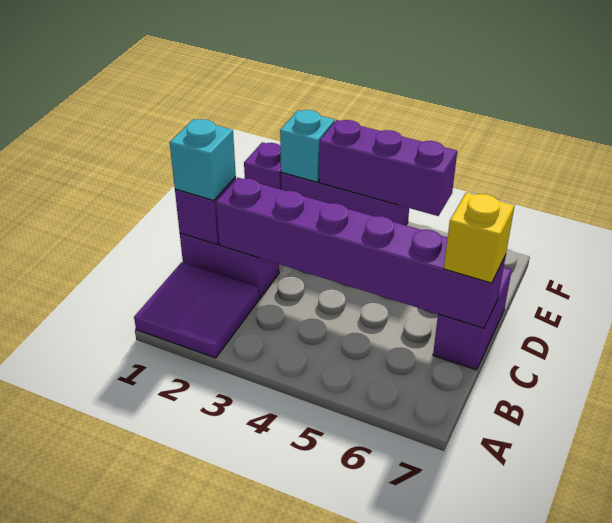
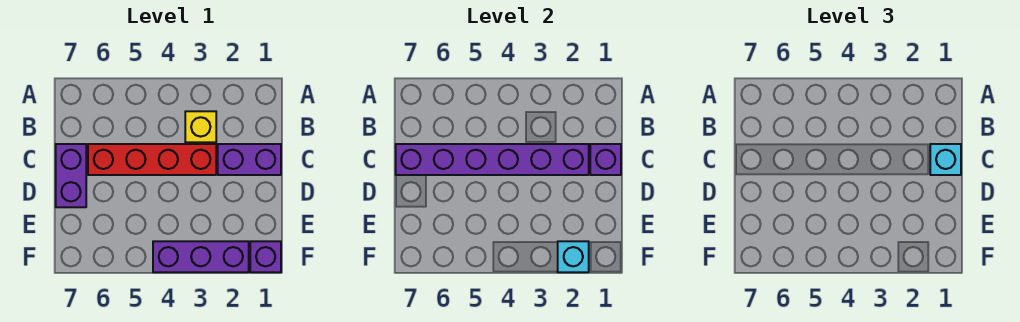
purple tile A1:B2 level 1 -> none
none -> red brick C3:C6 level 1
yellow brick C7 level 3 -> yellow brick B3 level 1
purple brick F3:F5 level 2 -> none

